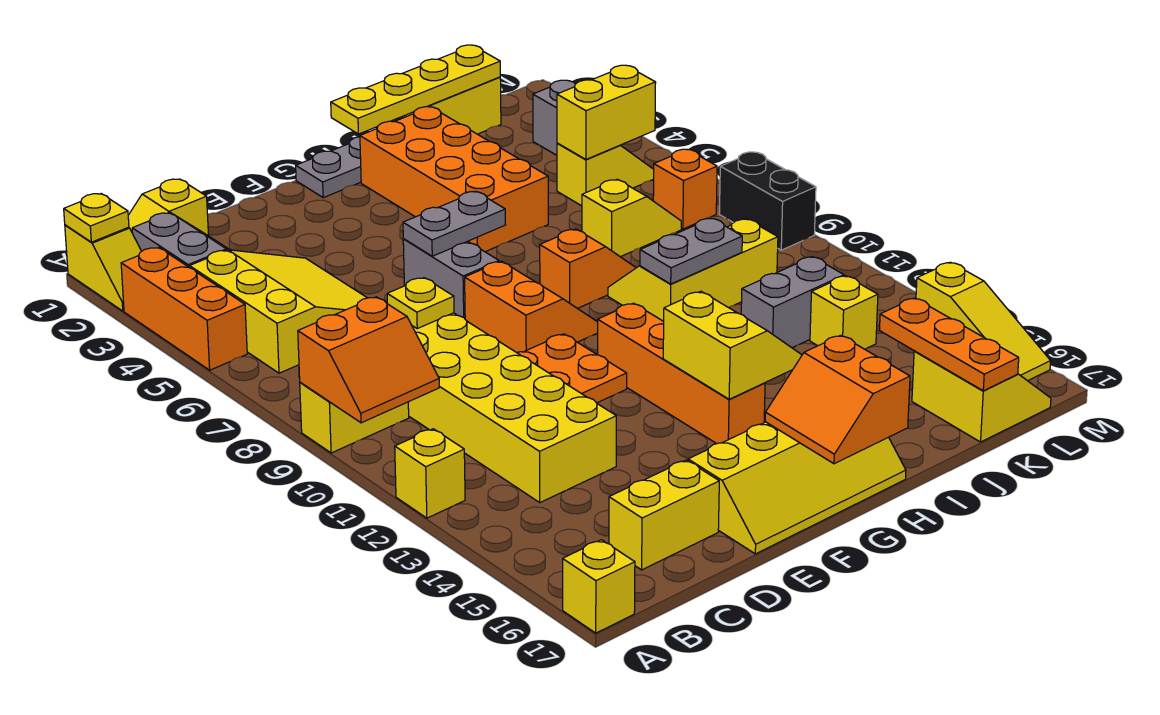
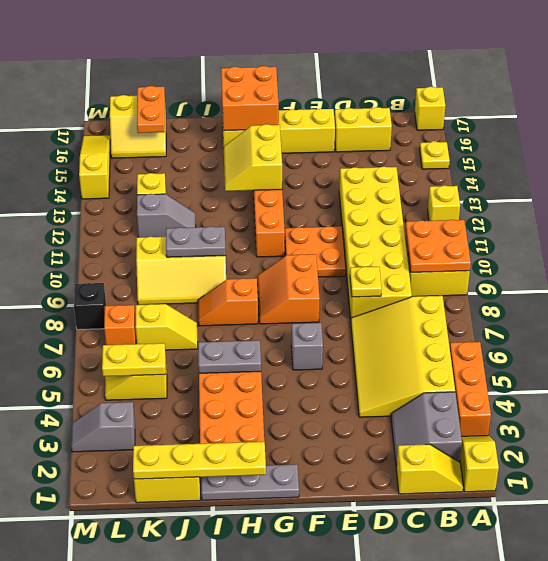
yellow plate A1 level 2 -> yellow plate A15 level 1
orange slope A9:B10 level 2 top 9 -> orange plate A9:B10 level 2
yellow slope B4:D6 level 1 top B -> yellow slope B4:D7 level 1 top B
grey brick F6:F7 level 1 -> grey brick F6 level 1
grey plate F6:G6 level 2 -> grey plate H5:I5 level 2
orange slope G16:H17 level 2 top H -> orange brick G16:H17 level 2
yellow slope J7:K7 level 1 top J -> yellow slope J7:K7 level 1 top K
grey brick J12:K12 level 1 -> grey slope J12:K12 level 1 top K
yellow brick K5:L5 level 2 -> yellow plate K5:L5 level 2
orange plate K15:K17 level 2 -> orange plate K16:K17 level 2
yellow slope K16:L17 level 1 top K -> yellow slope K16:L17 level 1 top 17
black brick M8:M9 level 1 -> black brick M8 level 1

